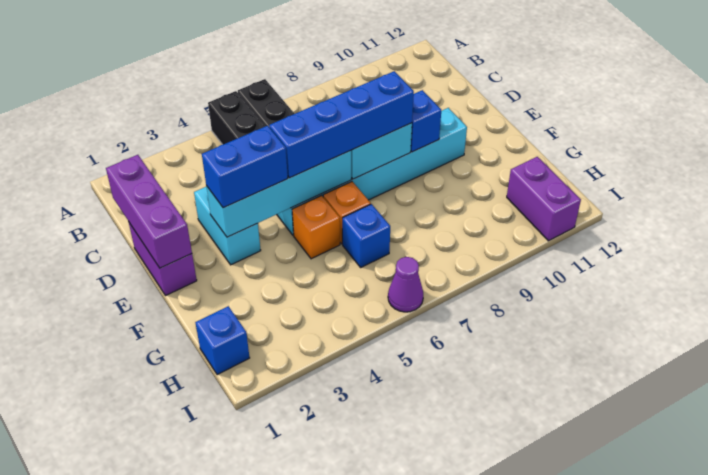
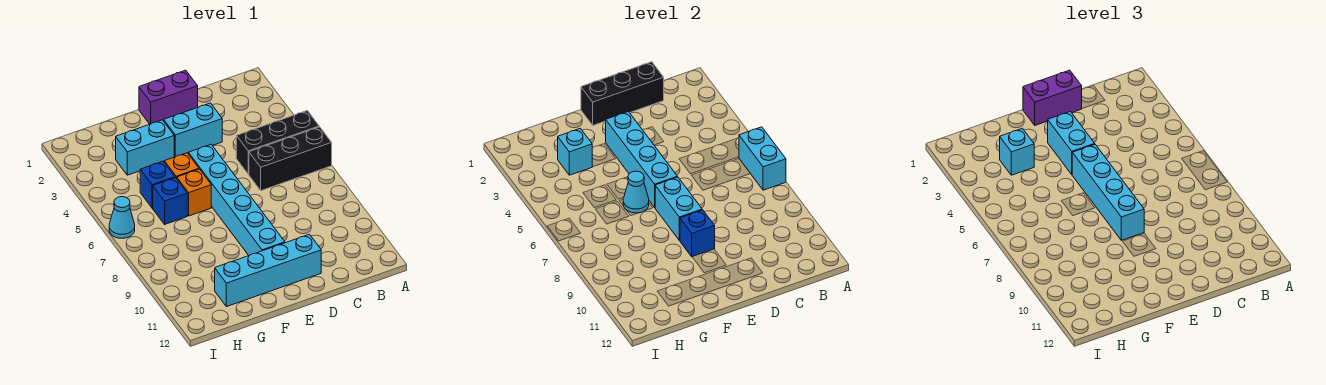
none -> cyan brick A6:A7 level 2
purple brick C1:E1 level 2 -> black brick C1:E1 level 2
none -> cyan brick D11:G11 level 1
blue brick E3:E4 level 3 -> cyan brick E3:E4 level 3
blue brick E5:E8 level 3 -> cyan brick E5:E8 level 3
none -> cyan brick F3:G3 level 1
none -> cyan cone F6 level 2
none -> cyan brick G3 level 2
none -> cyan brick G3 level 3
blue brick H1 level 1 -> blue brick G5 level 1
purple brick H11:I11 level 1 -> purple brick D1:E1 level 3
purple cone I6 level 1 -> cyan cone I6 level 1

